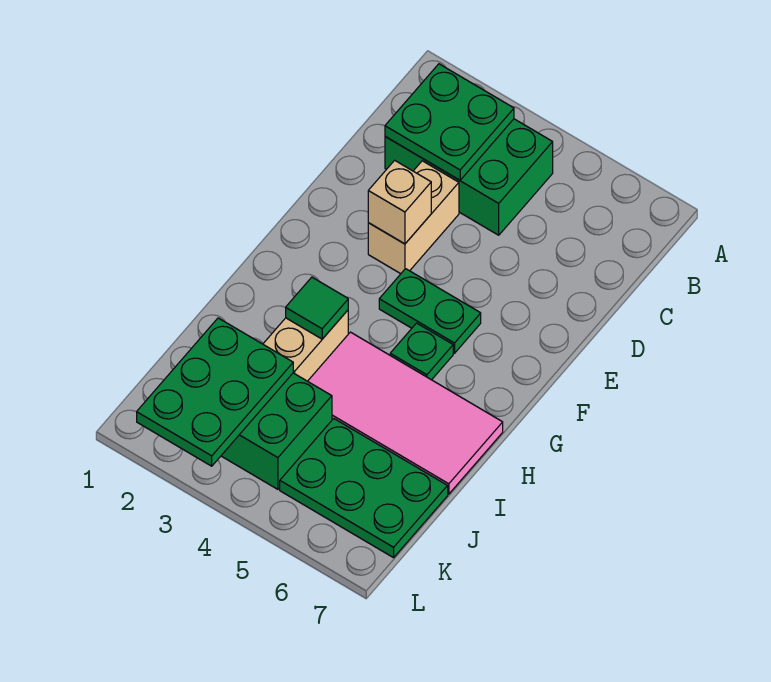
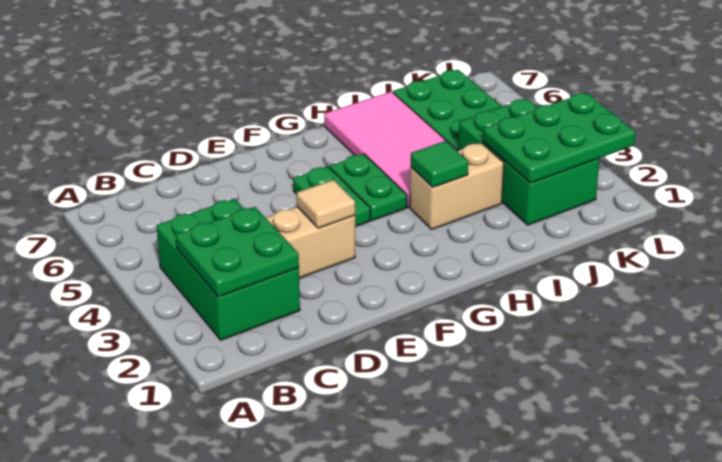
tan brick E3 level 2 -> tan tile E3 level 2
green plate G5 level 1 -> green plate G4:G5 level 1

